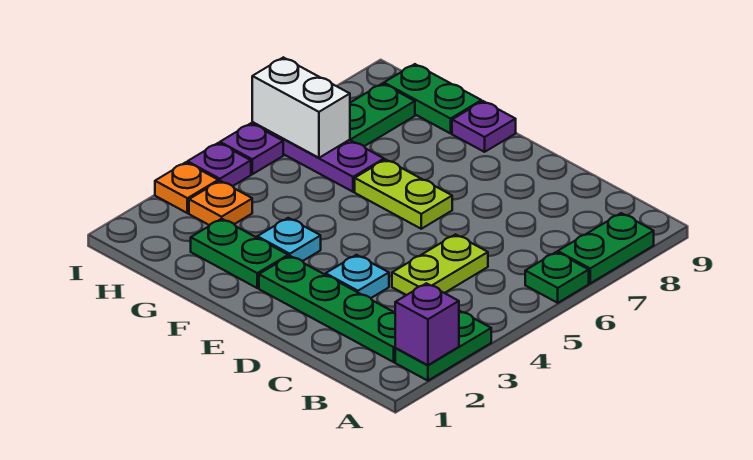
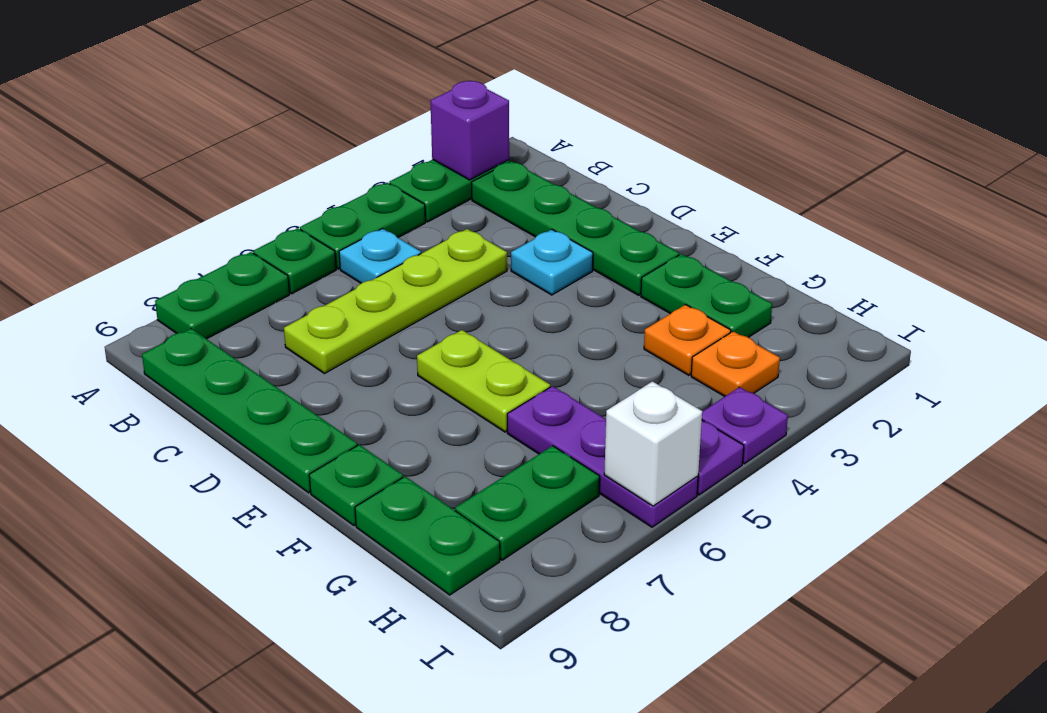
none -> green plate A4:A5 level 1
none -> green plate B9:E9 level 1
lime plate C4:C5 level 1 -> lime plate C4:C7 level 1
cyan plate F3 level 1 -> cyan plate B5 level 1
purple plate F9 level 1 -> green plate F9 level 1
white brick H6:I6 level 2 -> white brick I6 level 2
orange plate I3 level 1 -> orange plate G3 level 1

